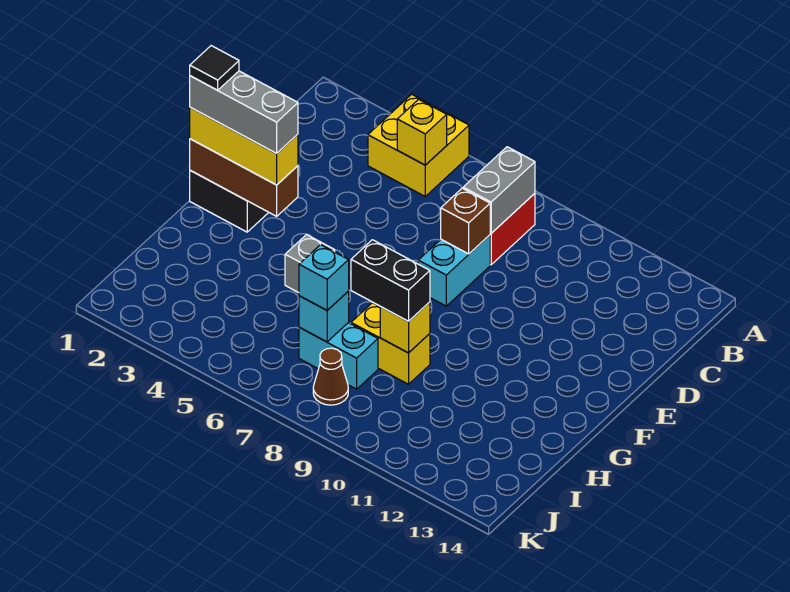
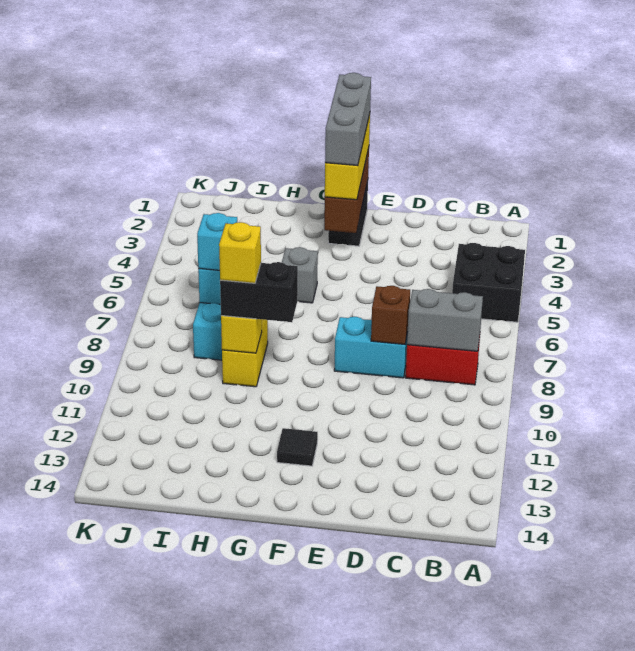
yellow brick A4:B5 level 1 -> black brick A4:B5 level 1
yellow brick B5 level 2 -> yellow brick H9 level 4
black tile F1 level 5 -> black tile F12 level 1
black brick H8:H9 level 3 -> black brick G9:H9 level 3
brown cone J8 level 1 -> none

